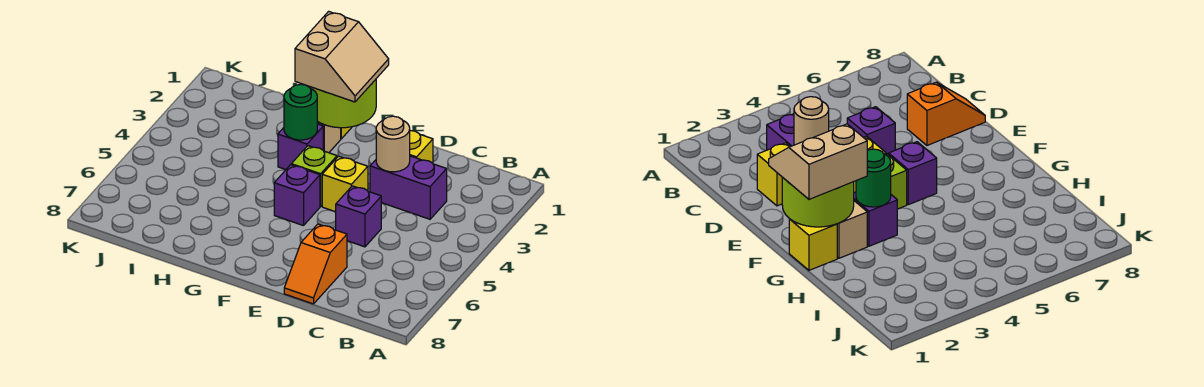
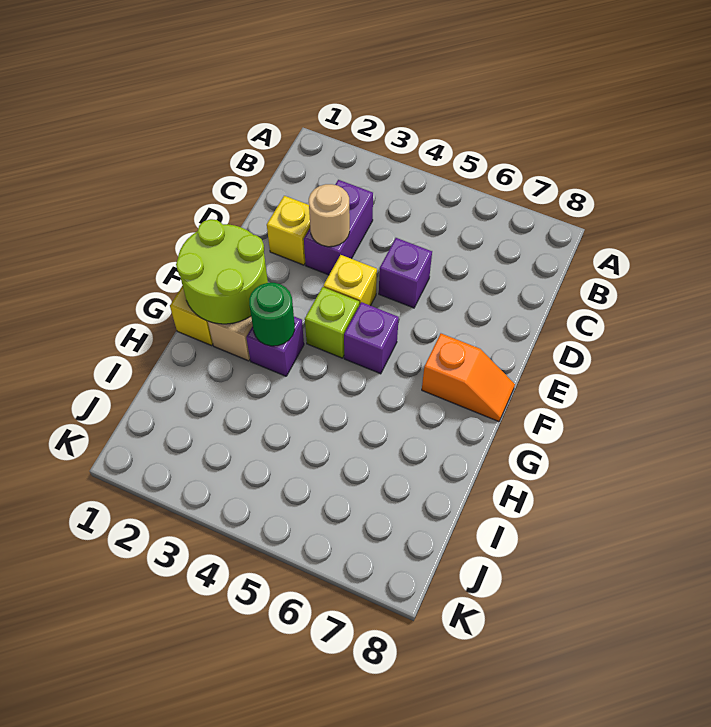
orange slope D7:D8 level 1 top 7 -> orange slope F7:F8 level 1 top 7
tan slope F1:G2 level 3 top G -> none

